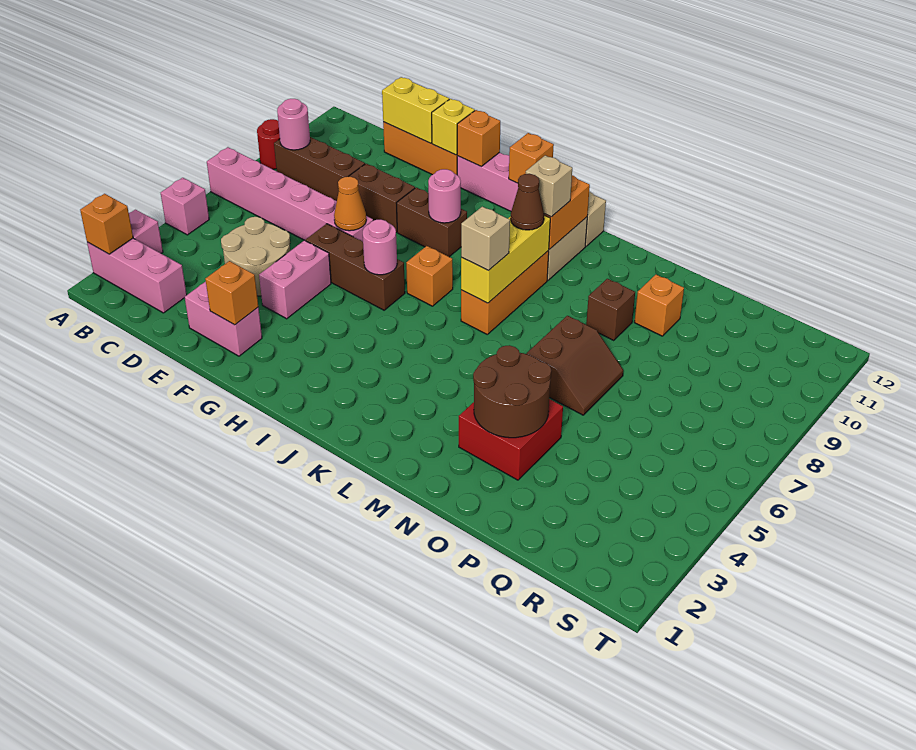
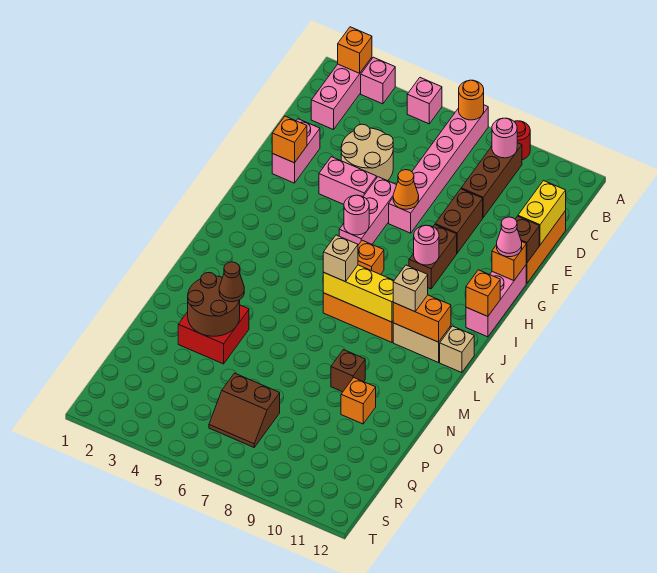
none -> orange round brick A7 level 2
brown brick F6:H6 level 1 -> pink brick F6:H6 level 1
yellow brick F12 level 2 -> brown brick F12 level 2
none -> pink cone G12 level 3
brown cone K9 level 3 -> brown cone N4 level 3
brown slope N6:O7 level 1 top N -> brown slope Q6:R7 level 1 top Q

